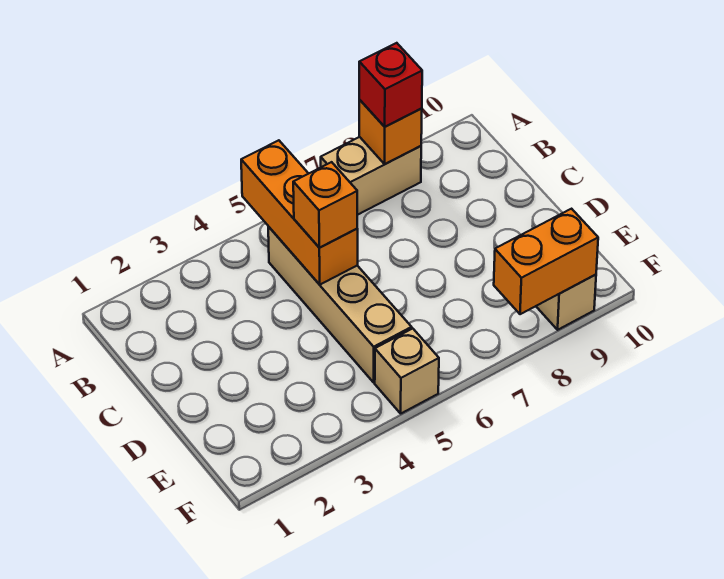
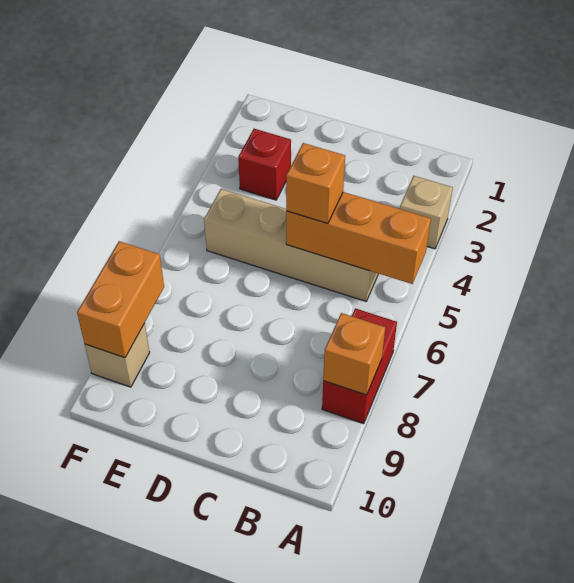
tan brick A7:A8 level 1 -> red brick A7:A8 level 1
red brick A8 level 3 -> red brick E3 level 1
tan brick F5 level 1 -> tan brick A3 level 1

